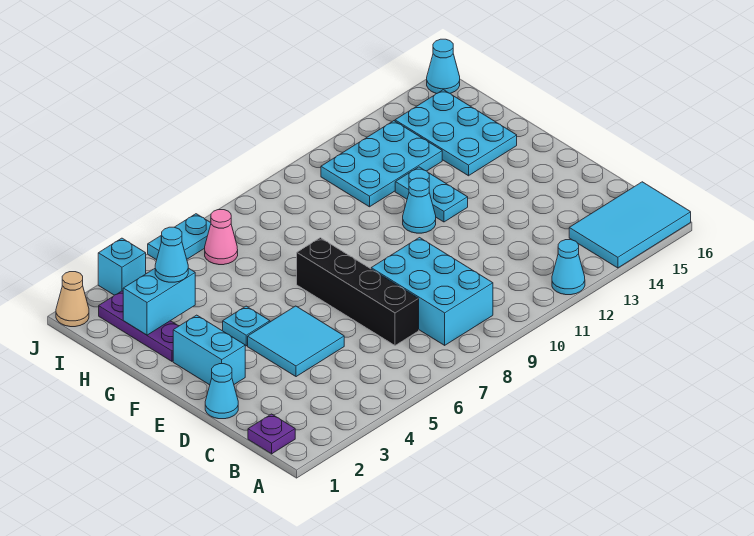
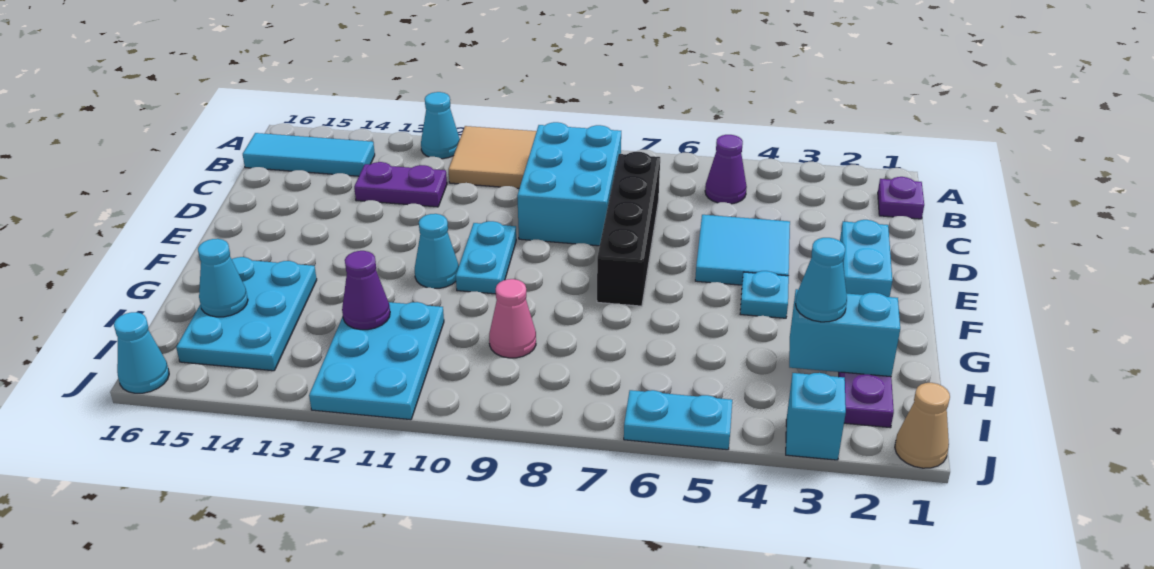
none -> tan tile A10:B11 level 1
cyan tile A14:B16 level 1 -> cyan tile B14:B16 level 1
none -> purple cone B5 level 1
none -> purple plate C12:C13 level 1
cyan cone D1 level 1 -> cyan cone H15 level 2
cyan plate F12:G12 level 1 -> cyan plate E10:F10 level 1
cyan plate H11:I13 level 1 -> cyan plate H11:J12 level 1
none -> purple cone H12 level 2
pink cone I6 level 1 -> pink cone H9 level 1

